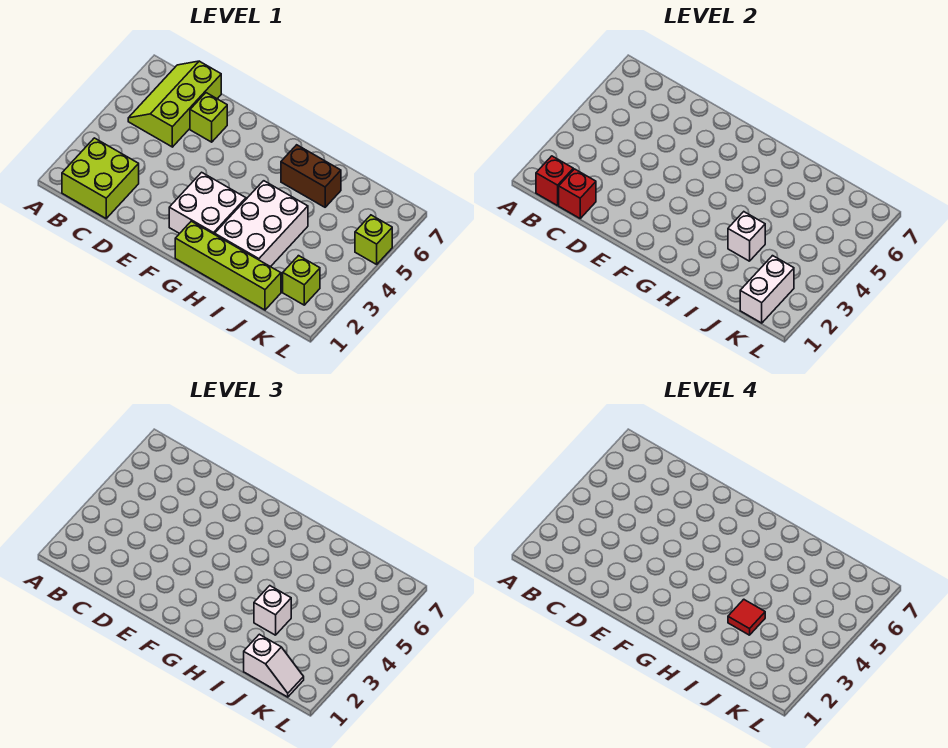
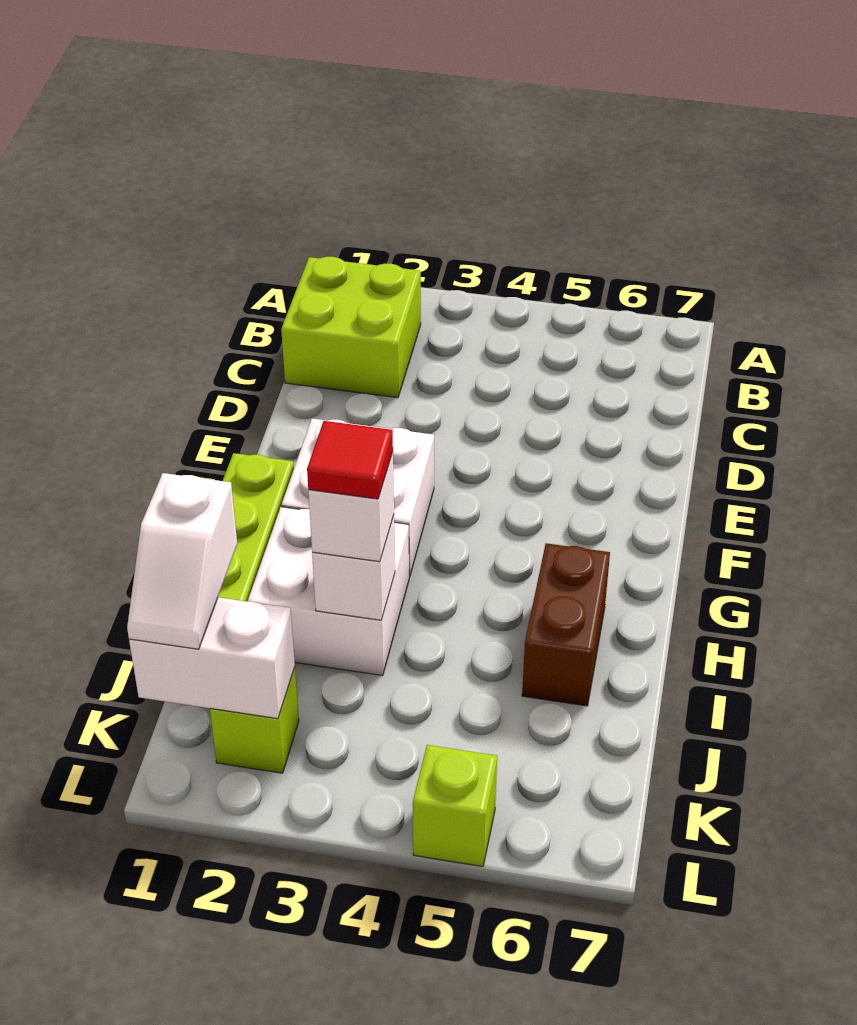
red brick B1 level 2 -> none
lime slope B5:C7 level 1 top C -> none
red brick C1 level 2 -> none
lime brick D6 level 1 -> none
white brick H2:I4 level 1 -> white brick H2:I3 level 1

